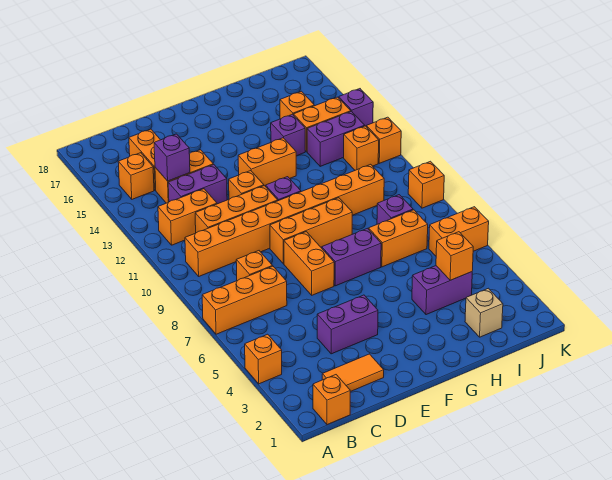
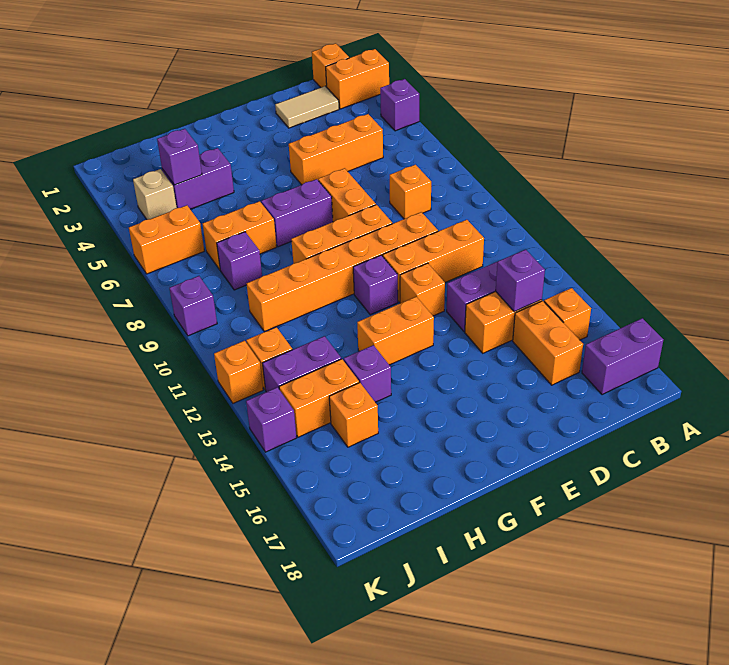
orange brick A4 level 1 -> purple brick A4 level 1
orange brick A7:C7 level 1 -> orange brick C5:E5 level 1
orange brick B10:I10 level 1 -> orange brick D10:I10 level 1
orange brick B12:C12 level 1 -> orange brick A2:B2 level 1
orange tile C2:D2 level 1 -> tan tile C2:D2 level 1
purple brick D4:E4 level 1 -> purple brick A17:B17 level 1
tan brick I2 level 1 -> tan brick J4 level 1
orange brick I4 level 2 -> purple brick I4 level 2
orange brick K9 level 1 -> purple brick K9 level 1

